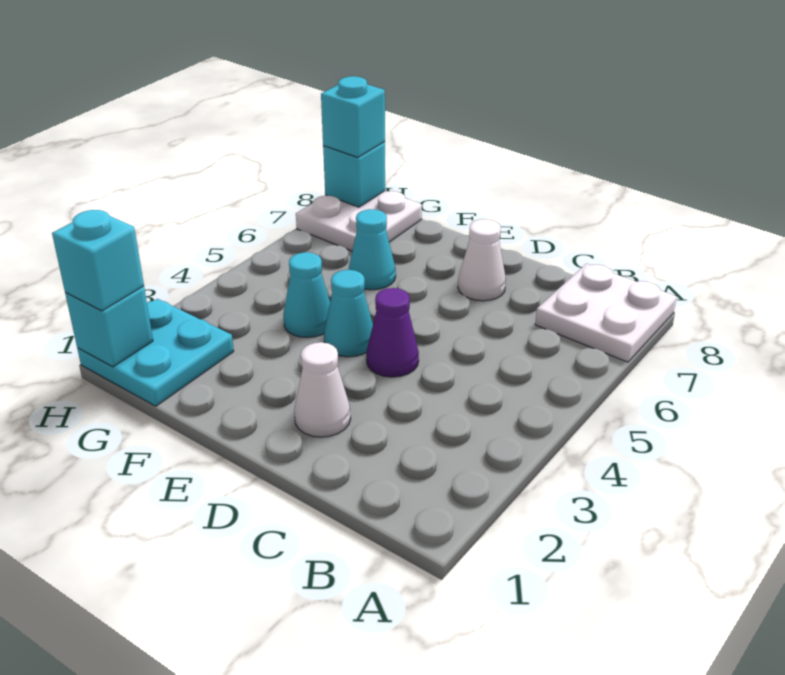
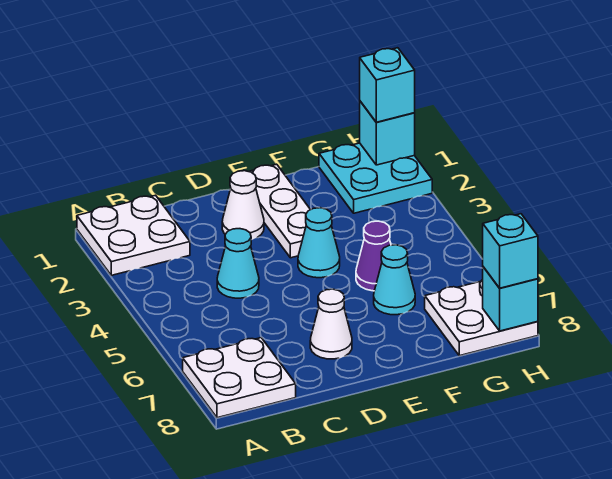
none -> white plate A1:B2 level 1
purple cone D4 level 1 -> purple cone F5 level 1
none -> white plate E1:E3 level 1
cyan cone F4 level 1 -> cyan cone C4 level 1

